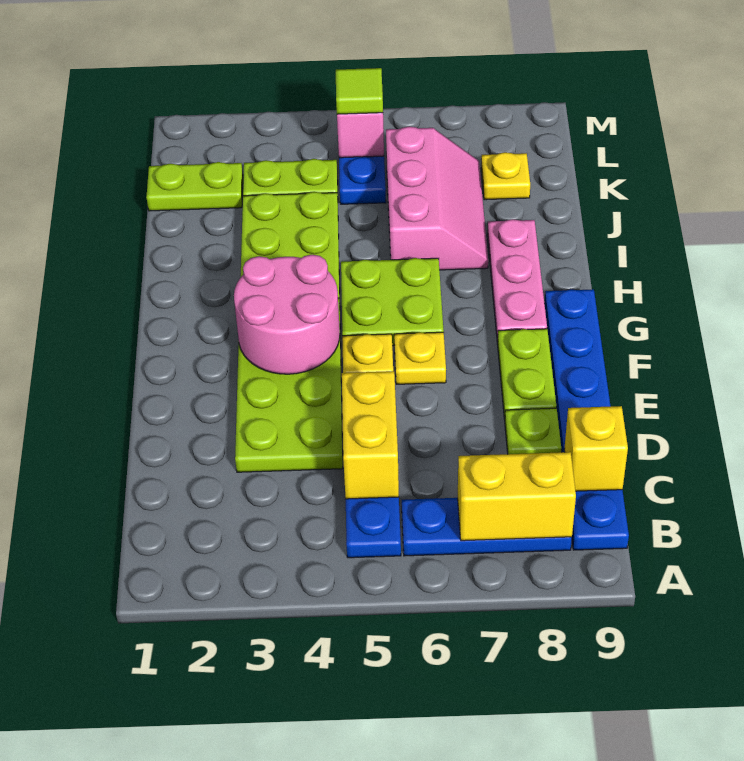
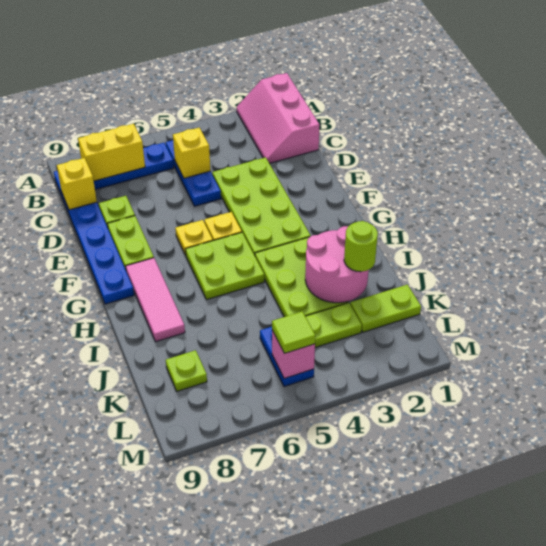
yellow brick C5:D5 level 2 -> yellow brick C5 level 2
pink round brick F3:G4 level 2 -> pink round brick I2:J3 level 2
pink plate G8:I8 level 1 -> pink tile G8:I8 level 1
pink slope I6:K7 level 1 top 6 -> pink slope A1:C2 level 1 top 1
none -> lime round brick J2 level 3
yellow plate K8 level 1 -> lime plate K8 level 1

